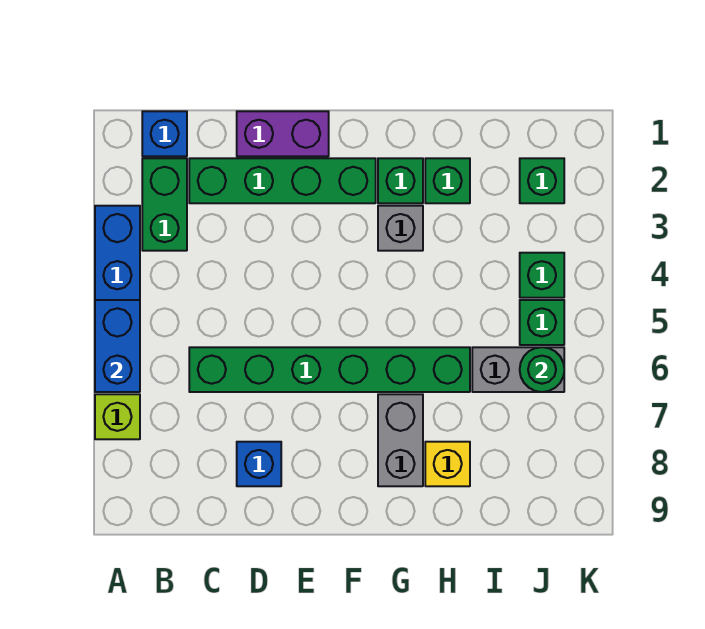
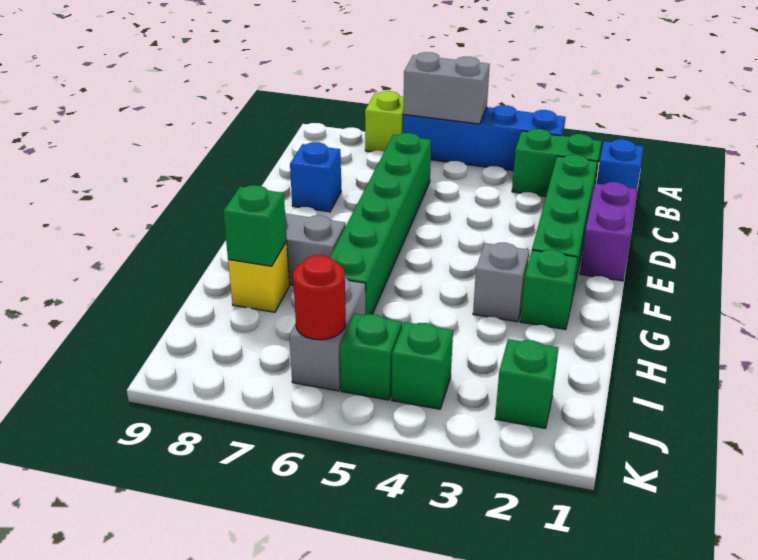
blue brick A5:A6 level 2 -> grey brick A5:A6 level 2
green brick H2 level 1 -> green brick H8 level 2
green round brick J6 level 2 -> red round brick J6 level 2

